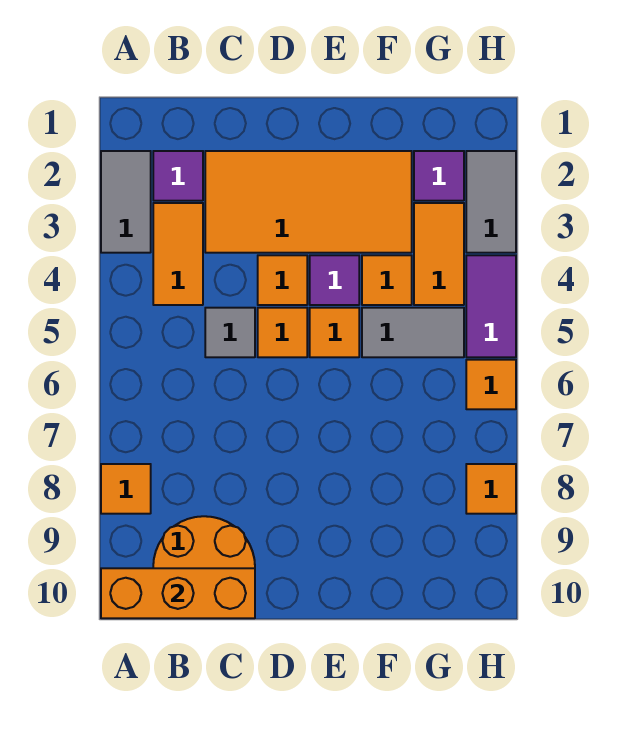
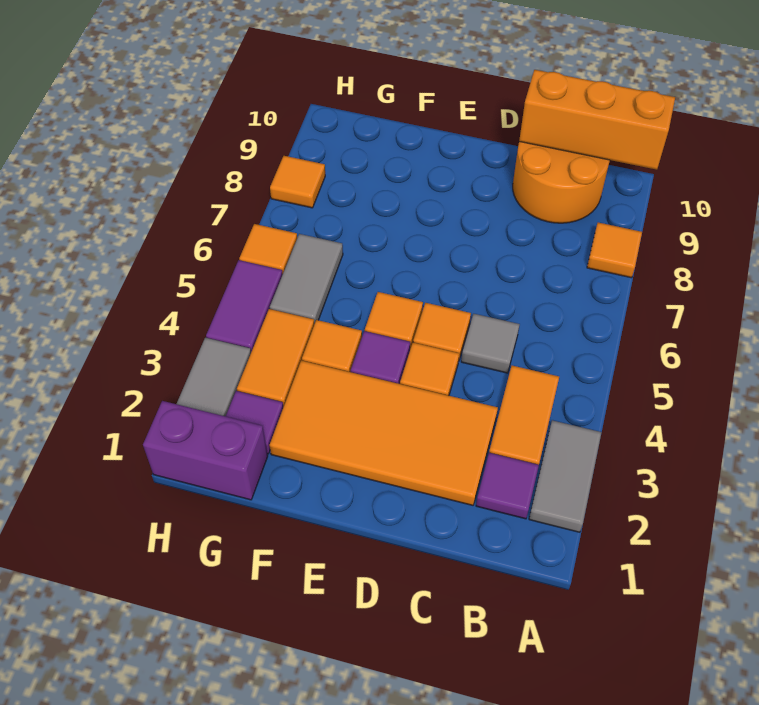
grey tile F5:G5 level 1 -> grey tile G5:G6 level 1
none -> purple brick G1:H1 level 1

